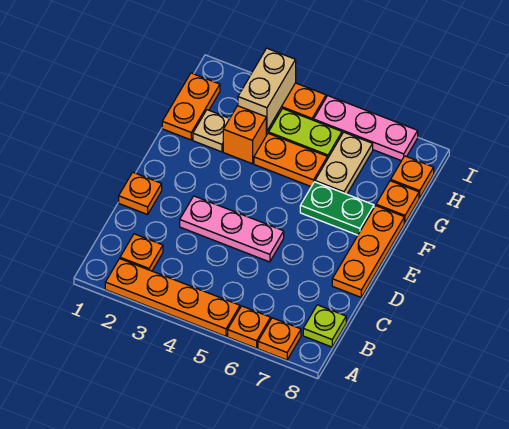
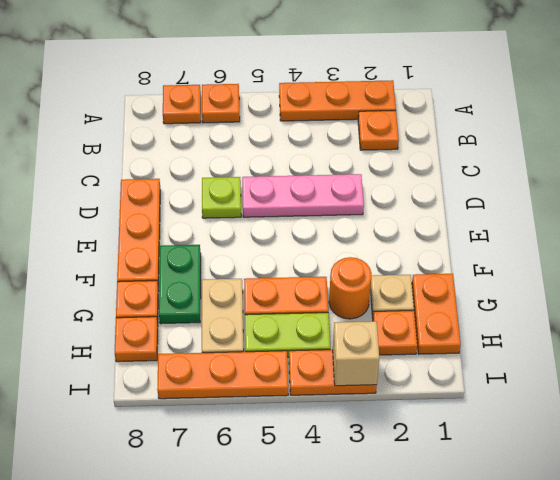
orange plate A2:A5 level 1 -> orange plate A2:A4 level 1
lime plate B8 level 1 -> lime plate D6 level 1
orange plate D1 level 1 -> orange plate H2 level 1
green plate F6:F7 level 1 -> green plate F7:G7 level 1
orange brick G3 level 1 -> orange round brick G3 level 1
tan brick H3:I3 level 2 -> tan brick I3 level 2
pink plate I5:I7 level 1 -> orange plate I5:I7 level 1

